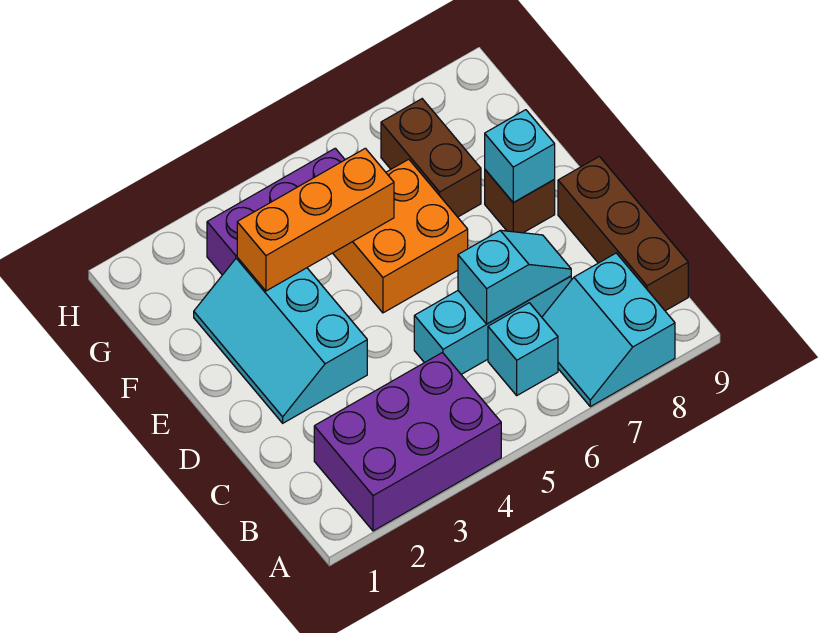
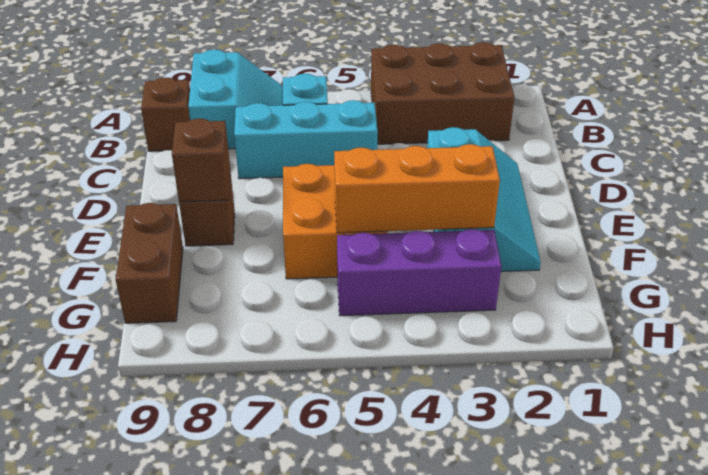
purple brick A2:B4 level 1 -> brown brick A2:B4 level 1
brown brick B9:D9 level 1 -> brown brick B9 level 1
cyan slope C6:C7 level 2 top 6 -> none
cyan brick E8 level 2 -> brown brick E8 level 2
brown brick F7:G7 level 1 -> brown brick F9:G9 level 1

